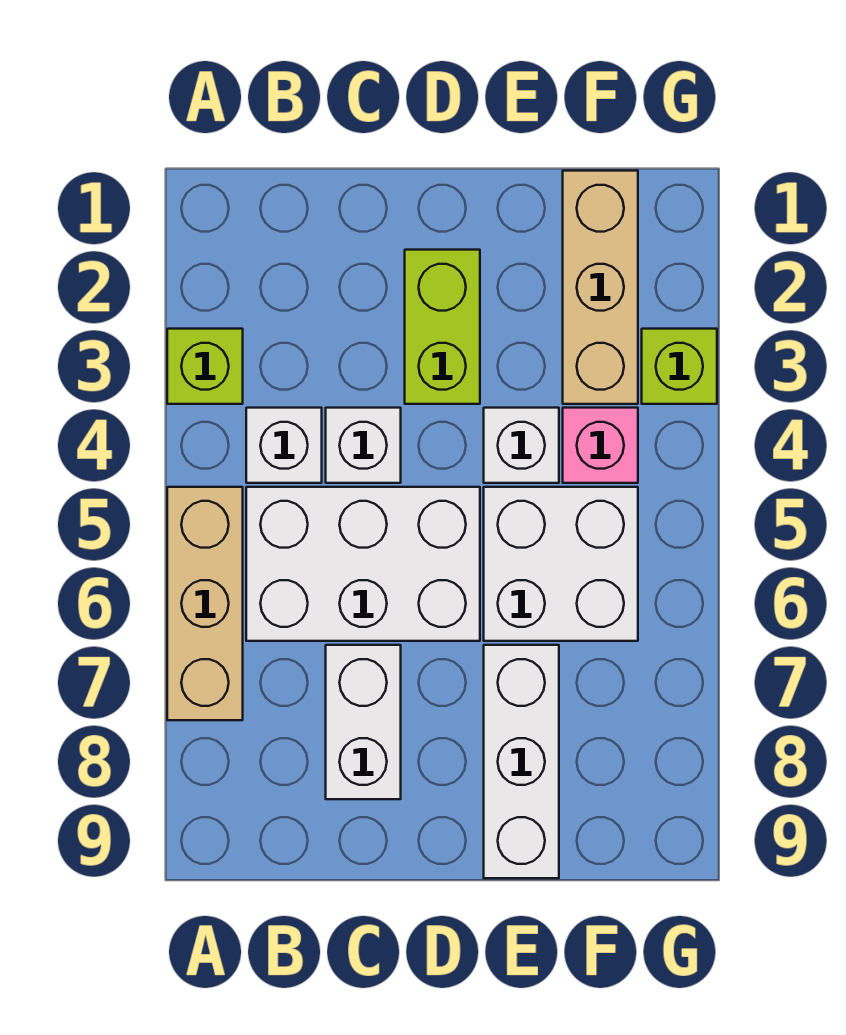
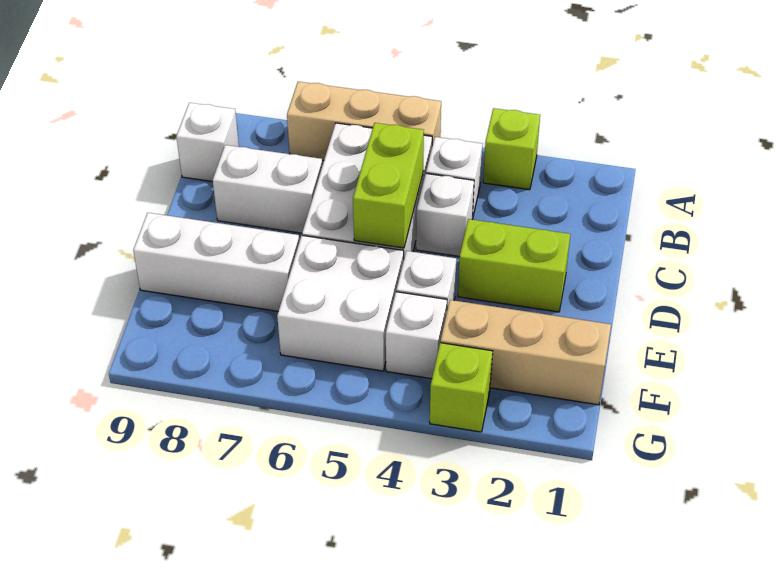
none -> white brick B9 level 1
none -> lime brick C5:D5 level 2
pink brick F4 level 1 -> white brick F4 level 1

